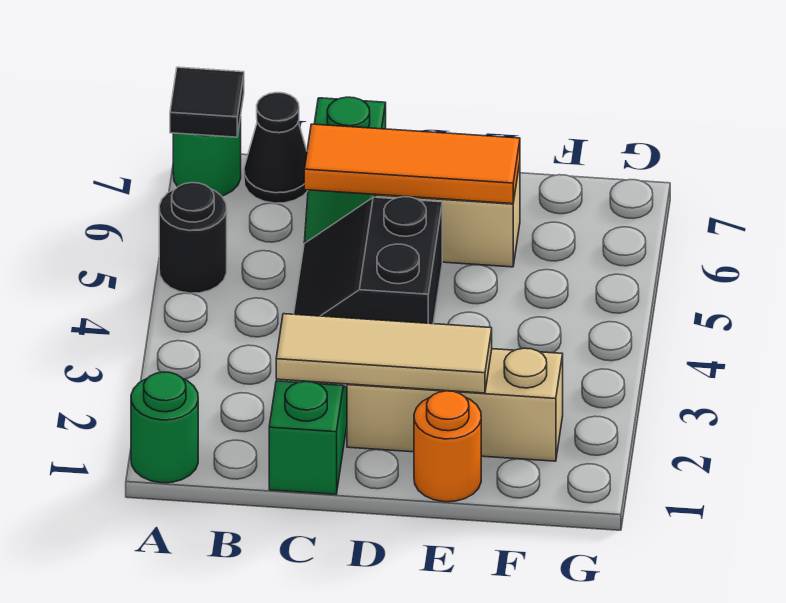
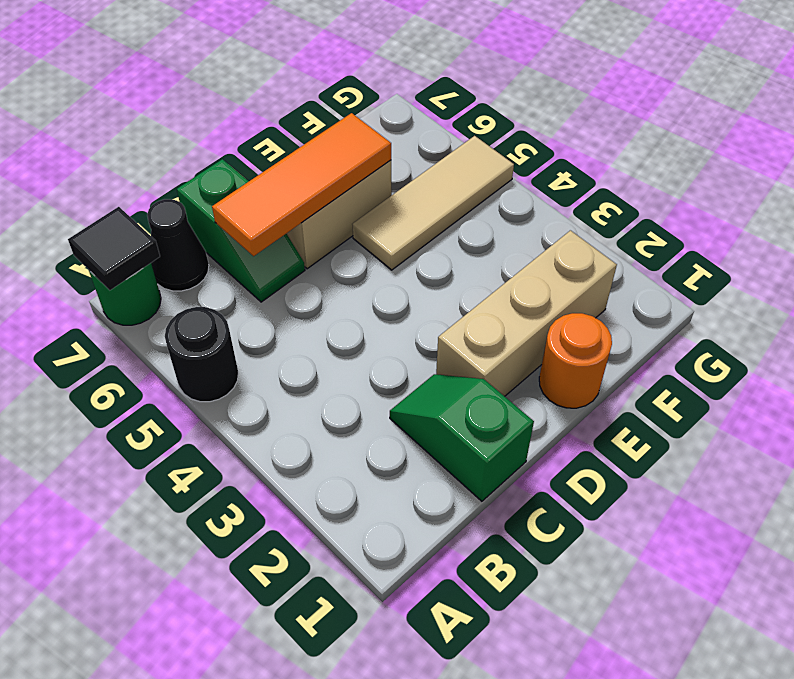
green round brick A1 level 1 -> none
tan tile C2:E2 level 2 -> tan tile E5:G5 level 1
black slope C4:D5 level 1 top D -> none

